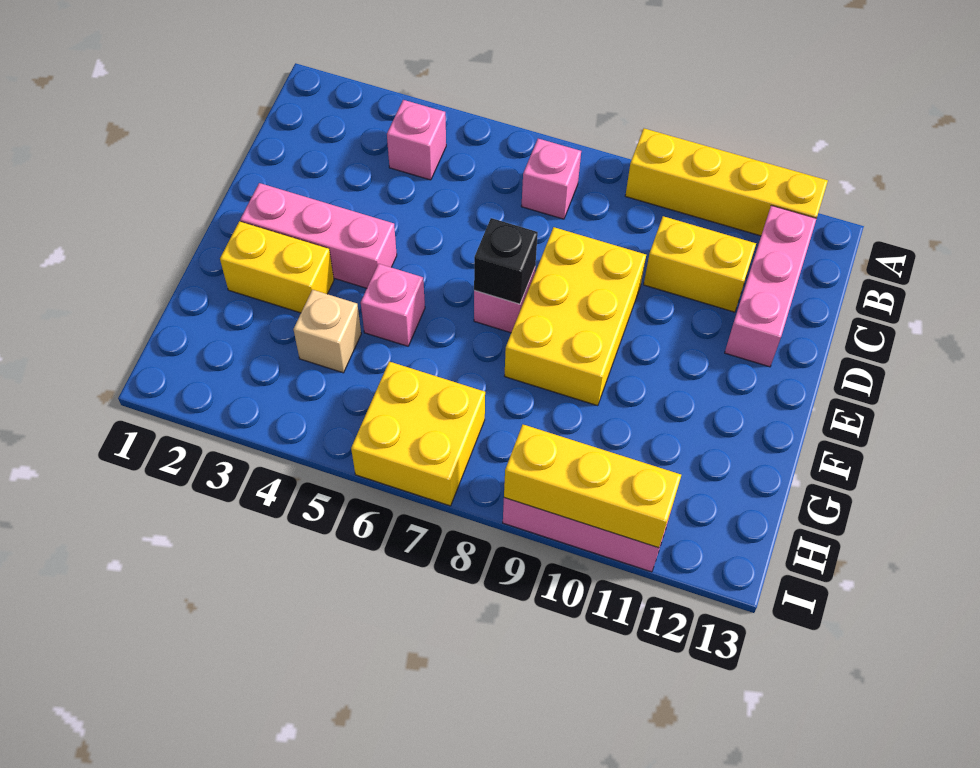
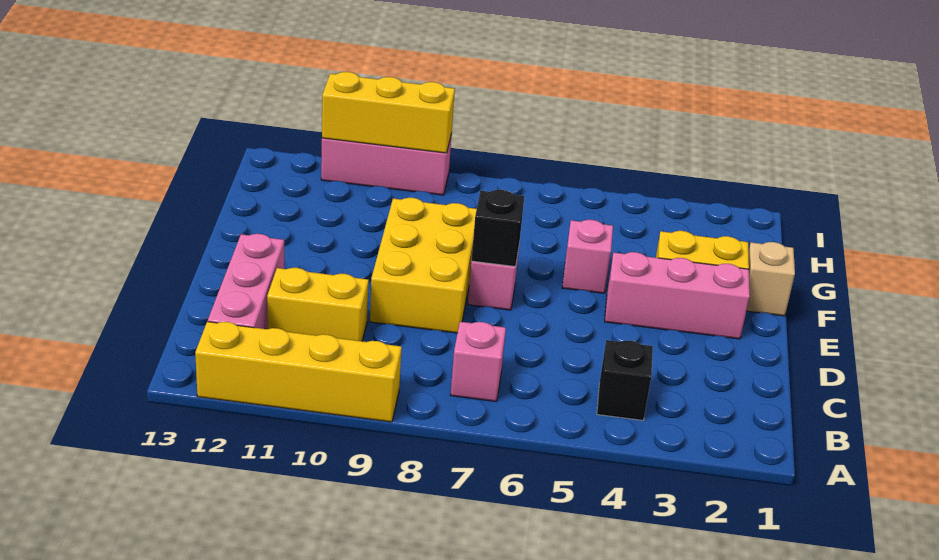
pink brick B4 level 1 -> black brick B4 level 1
tan brick G4 level 1 -> tan brick F1 level 1
yellow brick H6:I7 level 1 -> none

